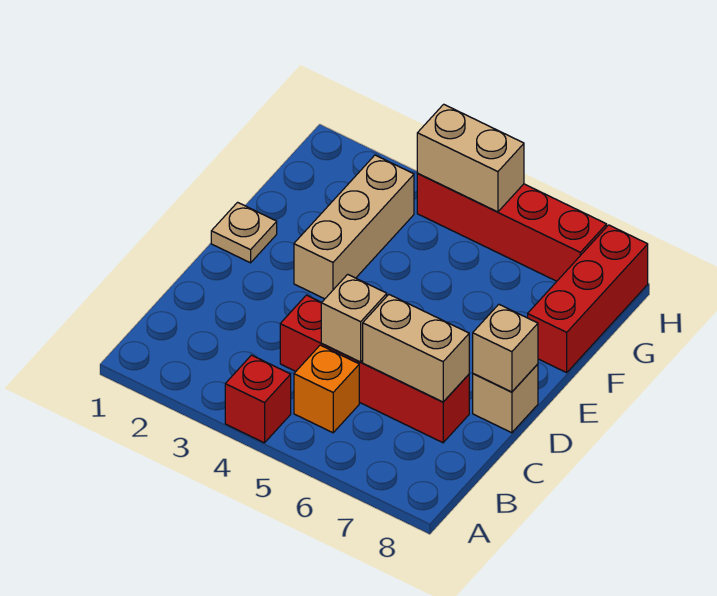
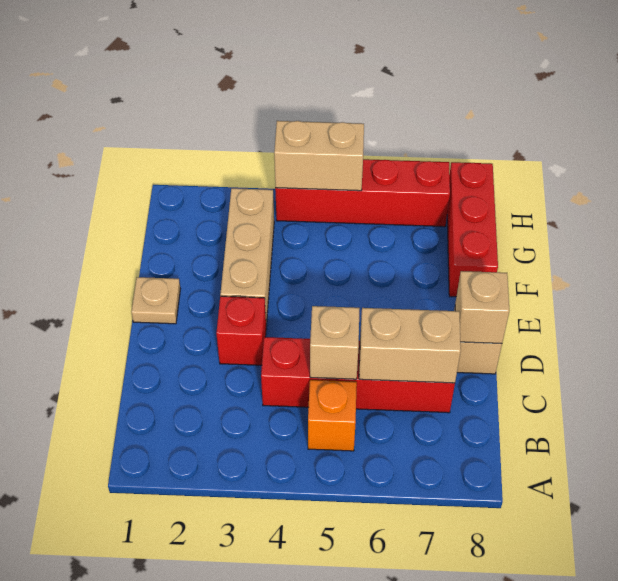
red brick A4 level 1 -> red brick D3 level 1

